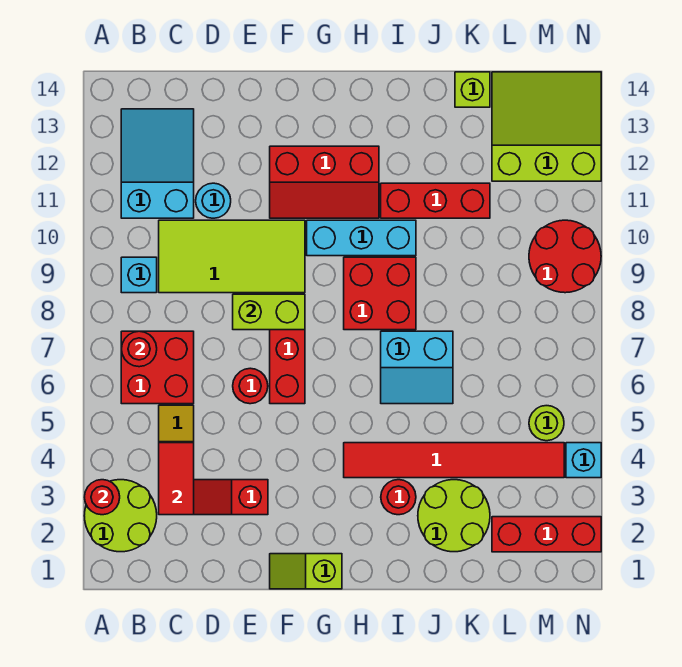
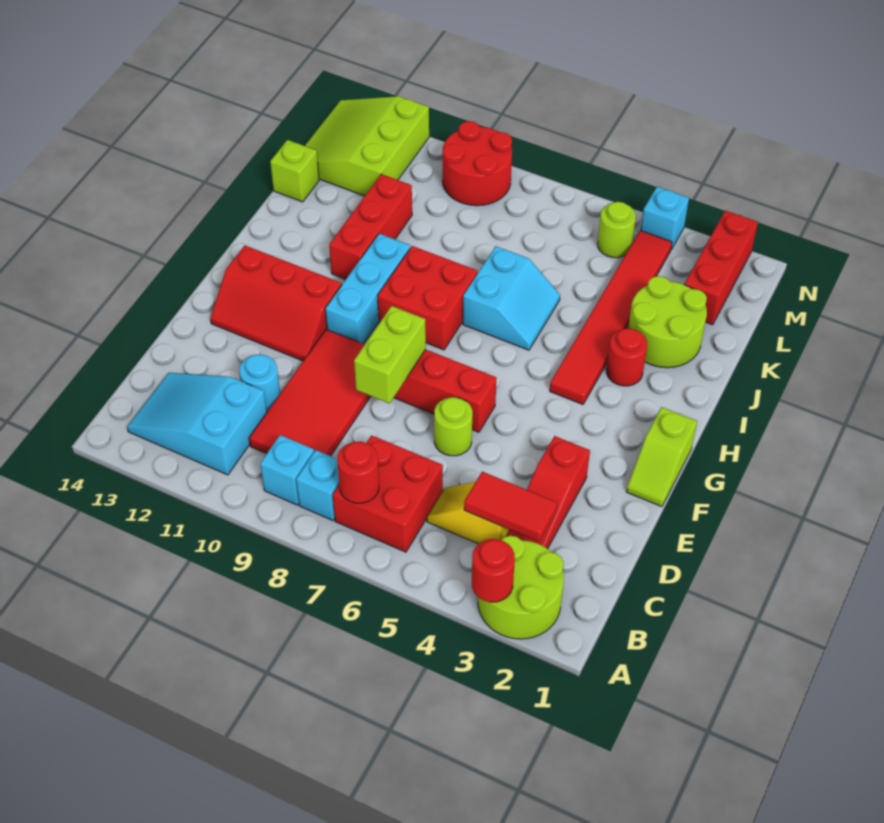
none -> cyan brick B8 level 1
lime tile C9:F10 level 1 -> red tile C9:F10 level 1
red round brick E6 level 1 -> lime round brick E6 level 1
red slope F11:H12 level 1 top 12 -> red slope F11:G13 level 1 top G

